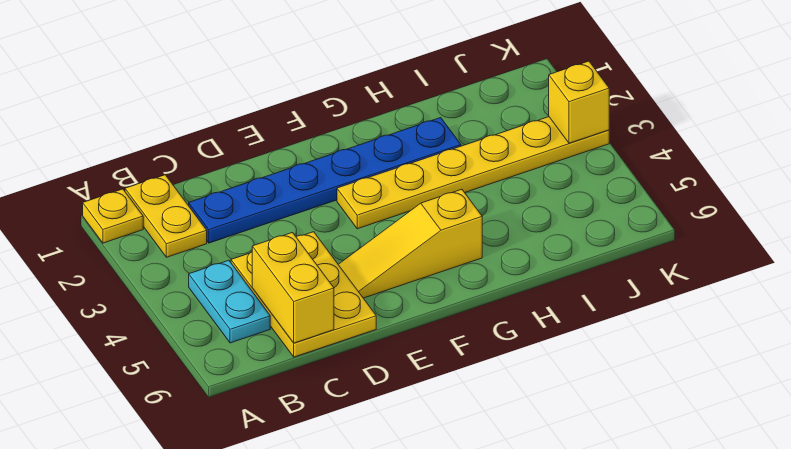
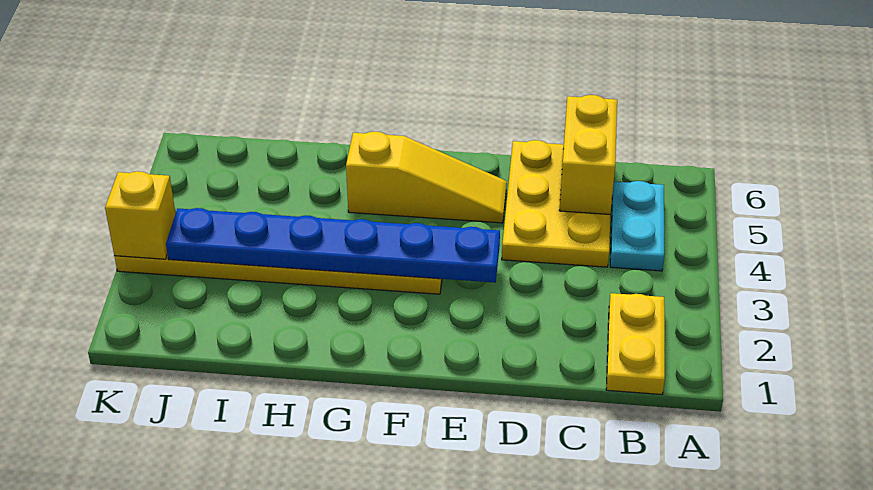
yellow plate A1 level 1 -> none
blue plate C2:H2 level 1 -> blue plate E3:J3 level 2

